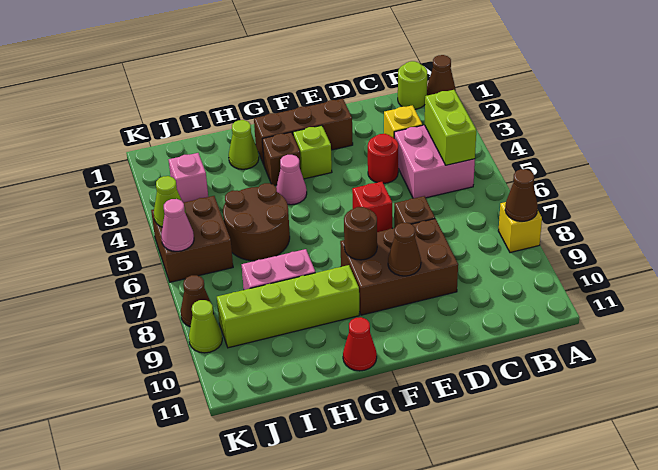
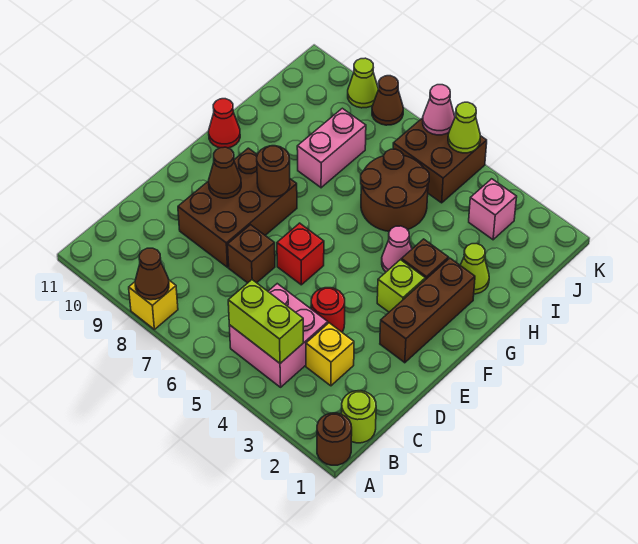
brown cone A1 level 1 -> brown round brick A1 level 1
lime brick G9:J9 level 1 -> none

